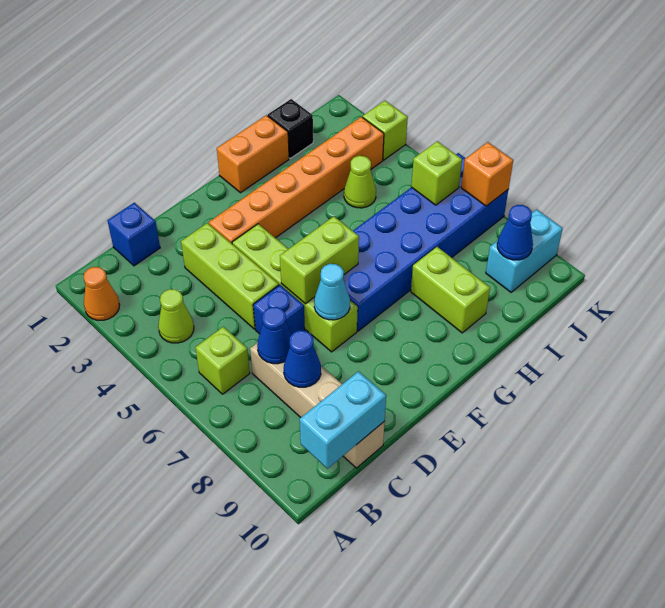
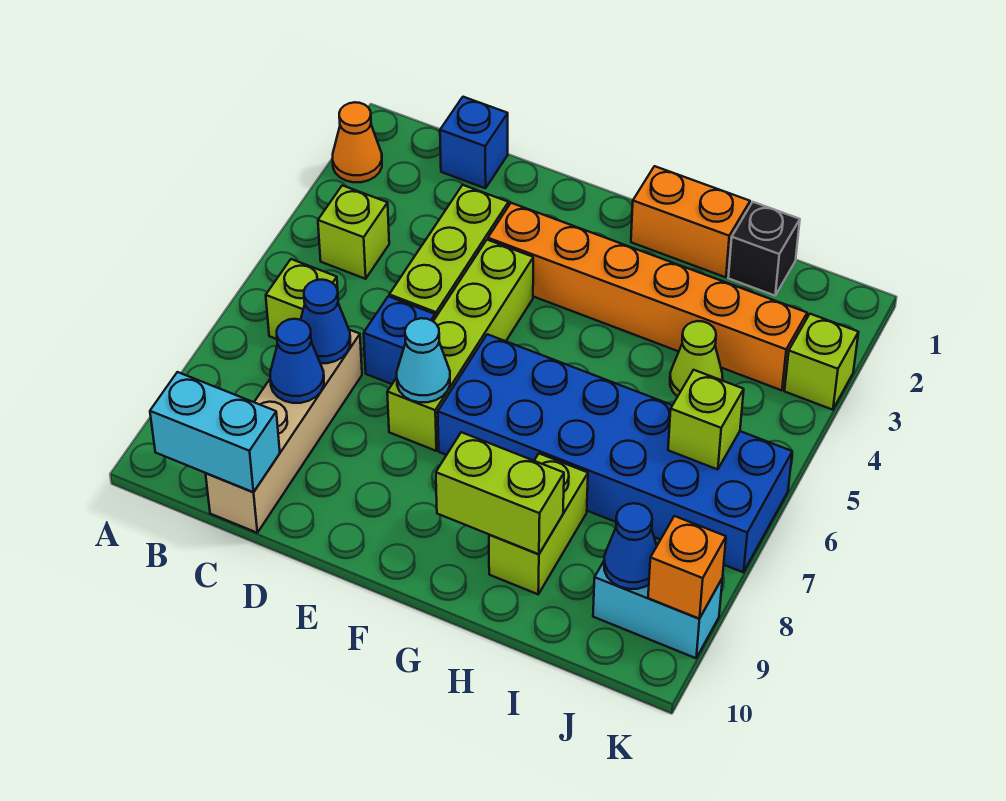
lime cone B4 level 1 -> lime brick B4 level 1
lime brick E6:F6 level 2 -> lime brick G9:H9 level 2
orange brick K7 level 2 -> orange brick K9 level 2

